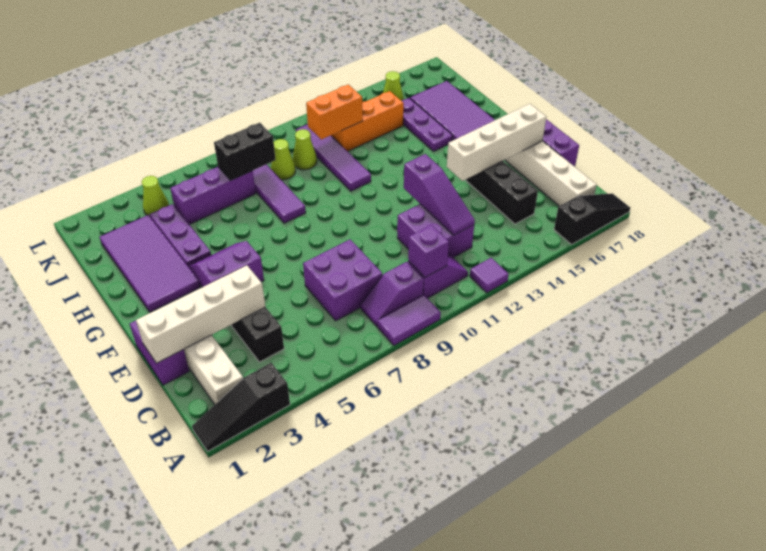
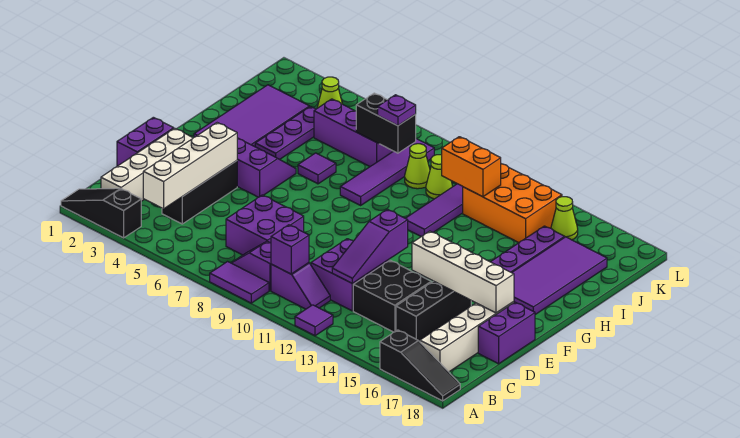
none -> black brick C13:D14 level 1
white brick D1:D4 level 2 -> white brick B4:E4 level 2
none -> purple tile H6 level 1
none -> purple plate J8 level 3
orange brick J12:J14 level 1 -> orange brick J12:K14 level 1

